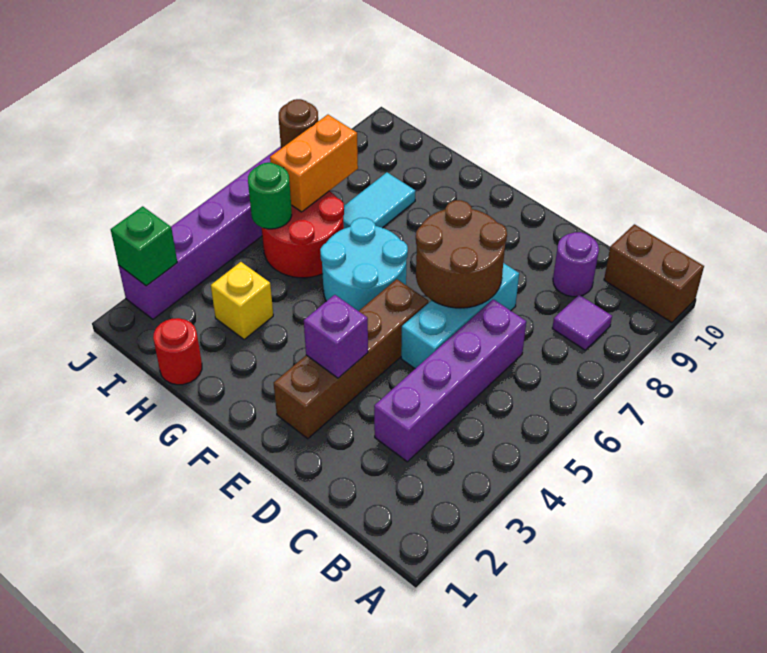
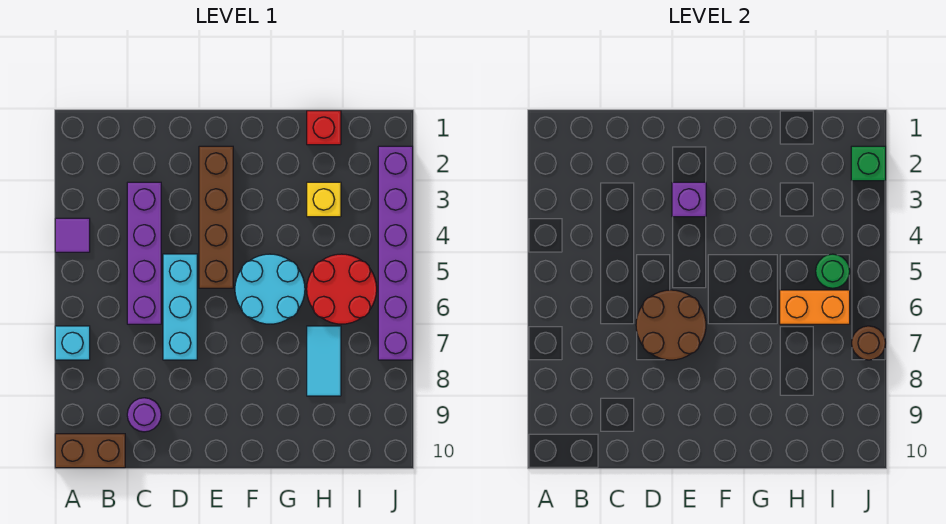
none -> cyan brick A7 level 1
purple tile B8 level 1 -> purple tile A4 level 1
red round brick H1 level 1 -> red brick H1 level 1
orange brick I6:I7 level 2 -> orange brick H6:I6 level 2

